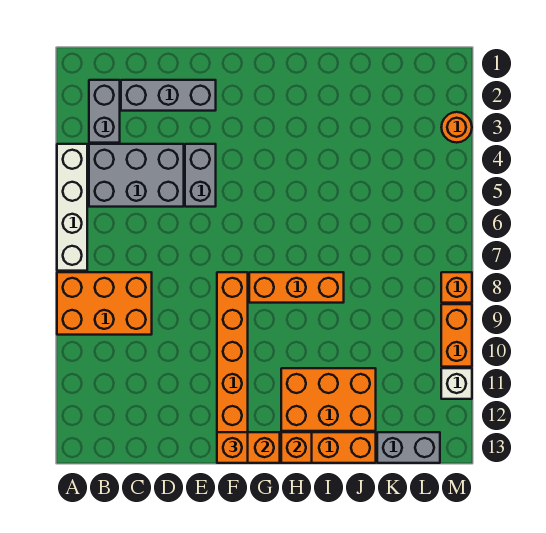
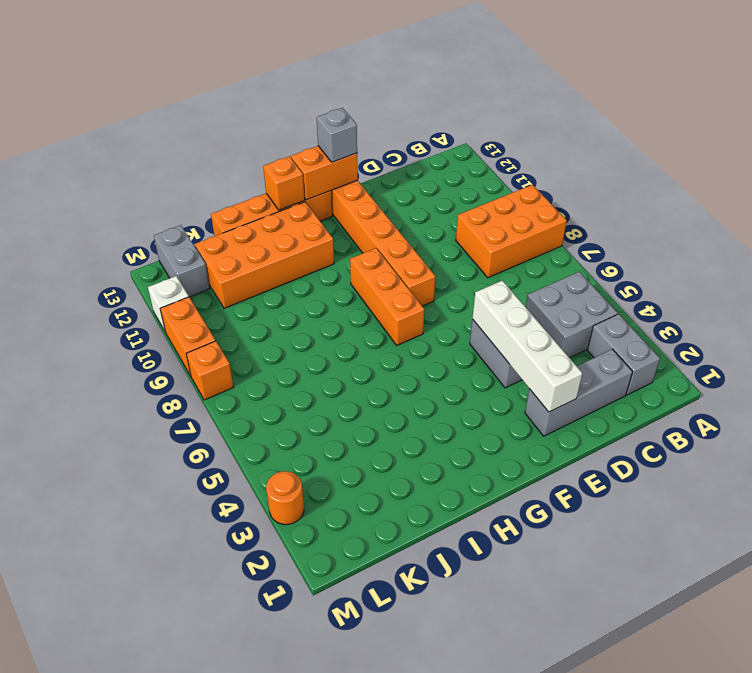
white brick A4:A7 level 1 -> white brick E2:E5 level 2
grey brick B4:D5 level 1 -> grey brick B4:C5 level 1
orange brick F13 level 3 -> grey brick F13 level 3
orange brick G8:I8 level 1 -> orange brick G7:G9 level 1
orange brick H11:J12 level 1 -> orange brick H11:K12 level 1
grey brick K13:L13 level 1 -> grey brick L12:L13 level 1

